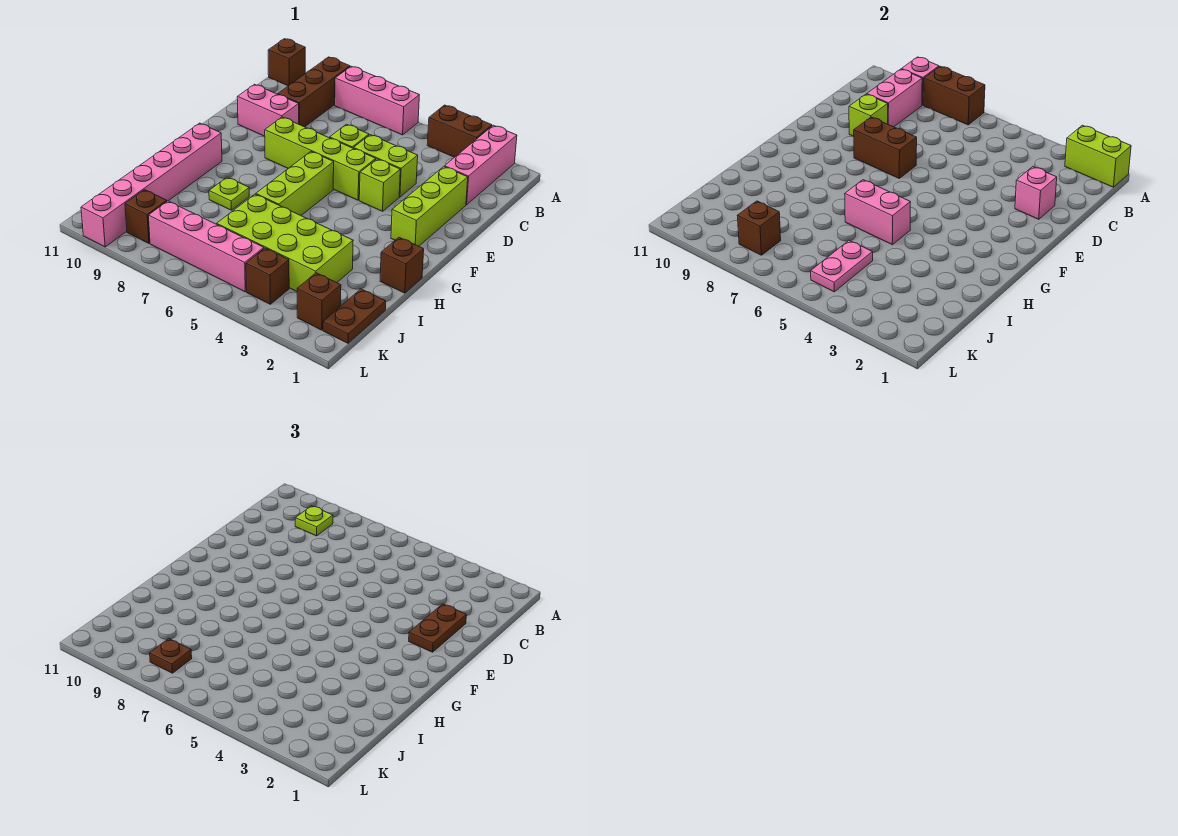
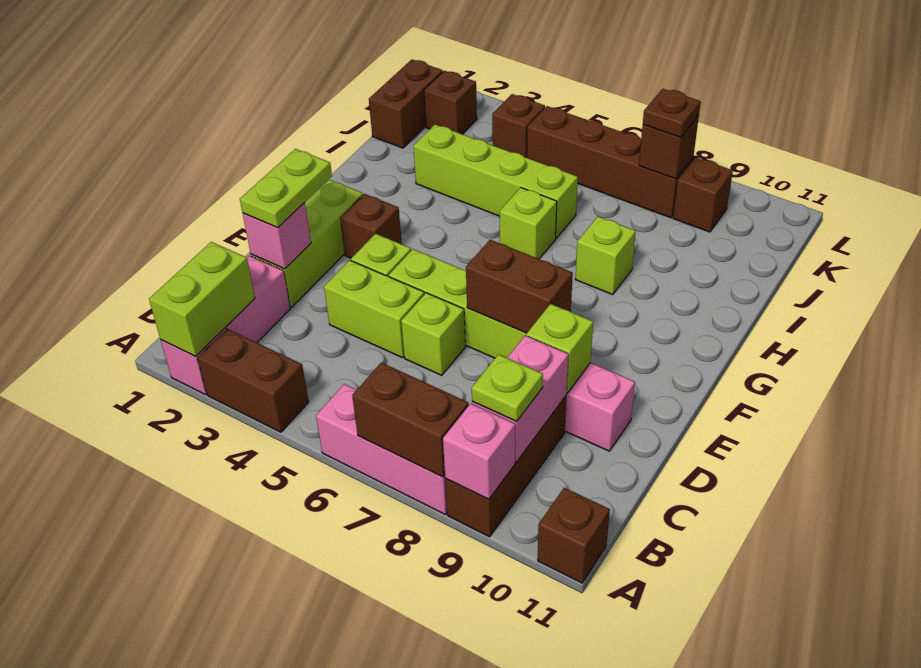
lime brick A1:A2 level 2 -> lime brick A2:B2 level 2
brown plate D2:E2 level 3 -> lime plate D2:E2 level 3
lime brick F6:H6 level 1 -> lime brick H6 level 1
pink brick G10:L10 level 1 -> none
brown brick H1 level 1 -> brown brick F3 level 1
pink brick H5:H6 level 2 -> none
lime plate H8 level 1 -> lime brick H8 level 1
lime brick I3:J6 level 1 -> lime brick I3:I6 level 1
brown plate J1:K1 level 1 -> brown brick J1:K1 level 1
pink plate J5:K5 level 2 -> none
pink brick K5:K8 level 1 -> brown brick K5:K8 level 1

